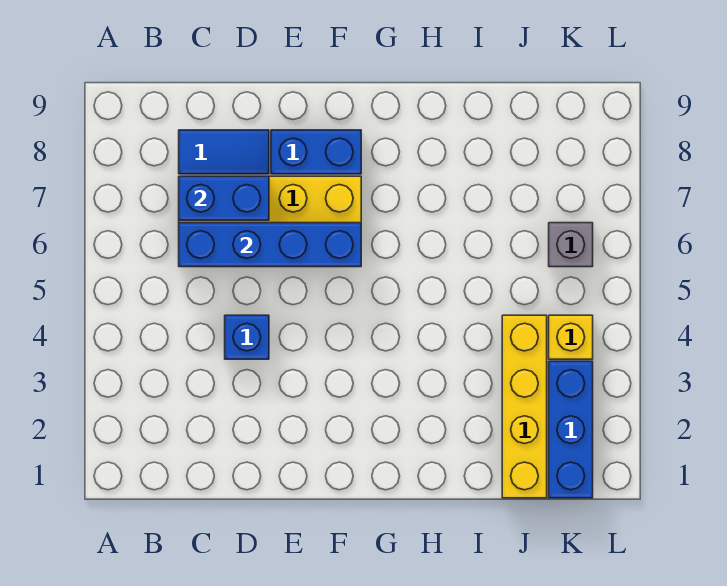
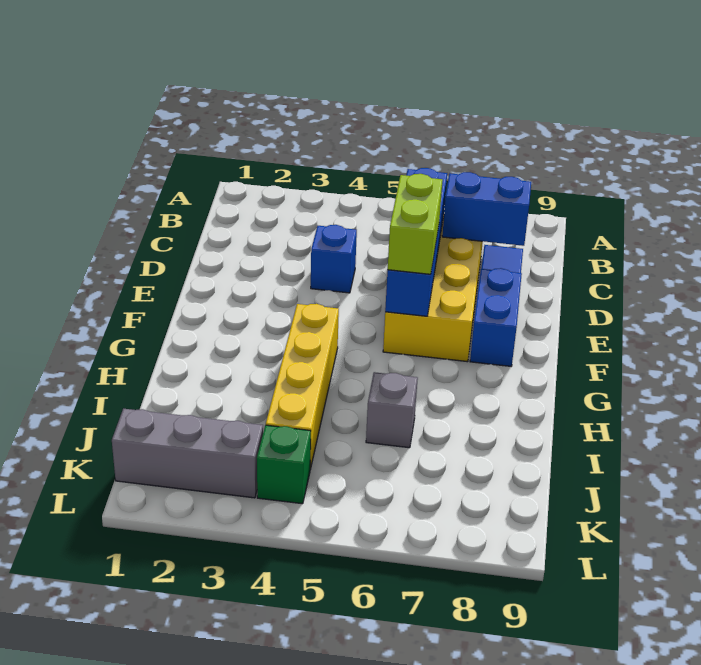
blue brick C7:D7 level 2 -> blue brick C7:C8 level 2
none -> lime brick E6:F6 level 3
yellow brick J1:J4 level 1 -> yellow brick G4:J4 level 1
blue brick K1:K3 level 1 -> grey brick K1:K3 level 1
yellow brick K4 level 1 -> green brick K4 level 1
grey brick K6 level 1 -> grey brick I6 level 1

